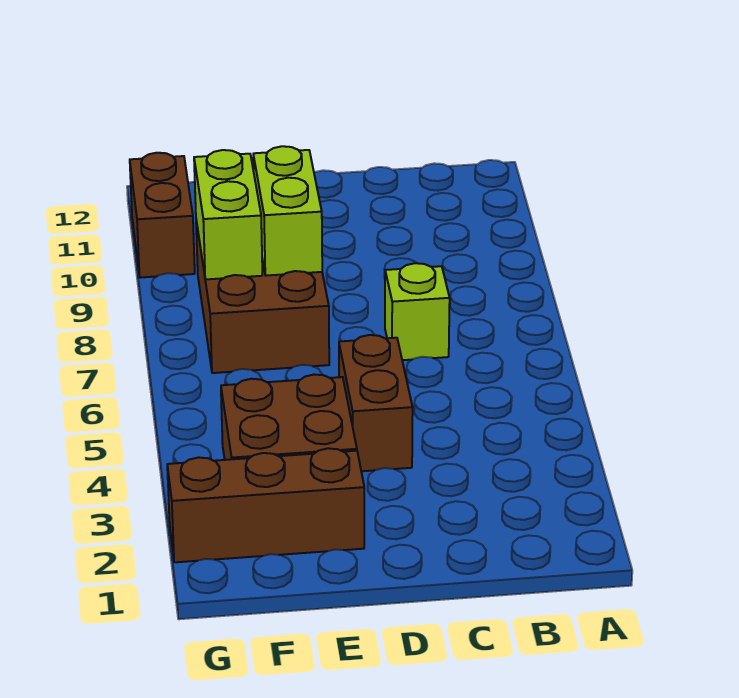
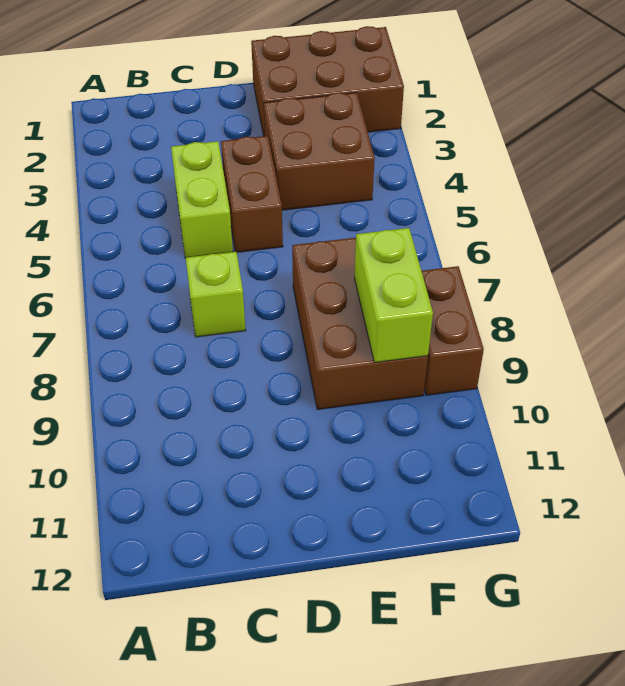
brown brick E2:G2 level 1 -> brown brick E1:G2 level 1
lime brick E8:E9 level 2 -> lime brick C4:C5 level 1
brown brick G10:G11 level 1 -> brown brick G8:G9 level 1

